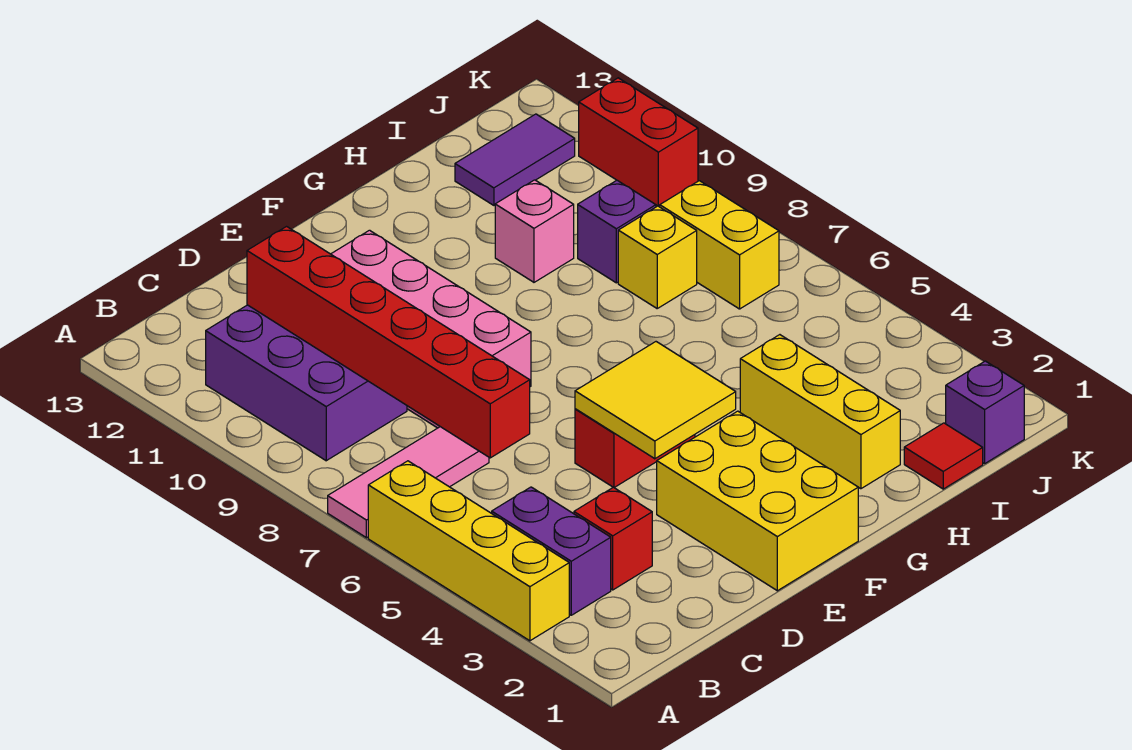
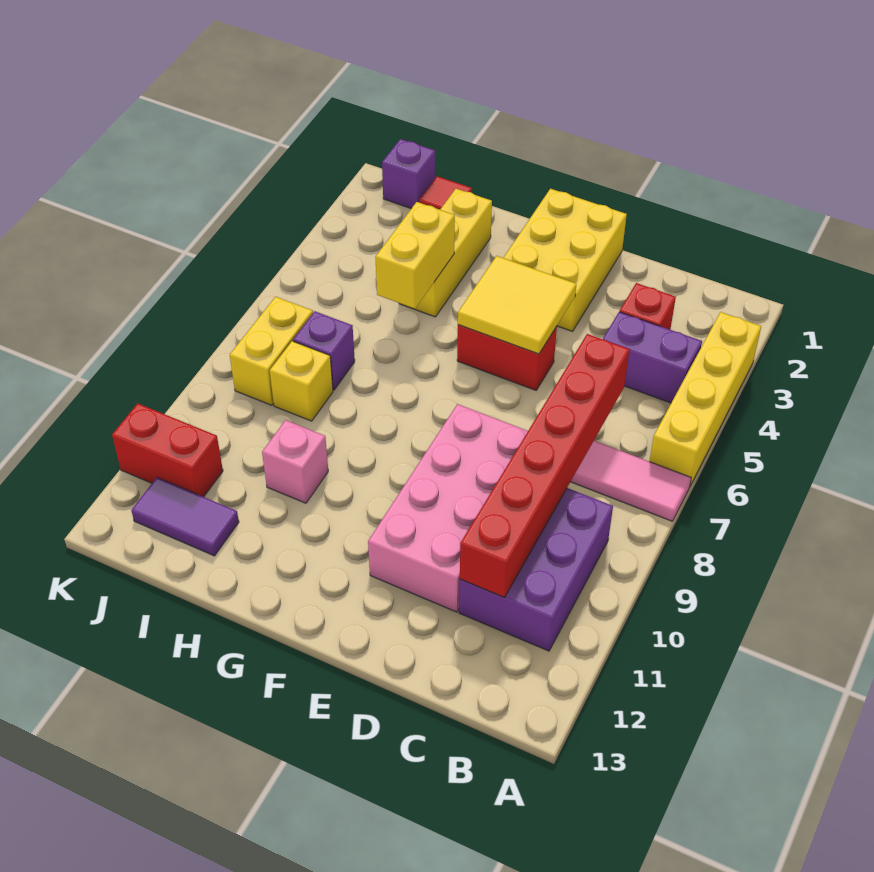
purple brick B3:B4 level 1 -> purple brick B4:C4 level 1
none -> yellow brick H4:H5 level 2
purple brick I9 level 1 -> purple brick I7 level 1
red brick K10:K11 level 1 -> red brick J11:K11 level 1

